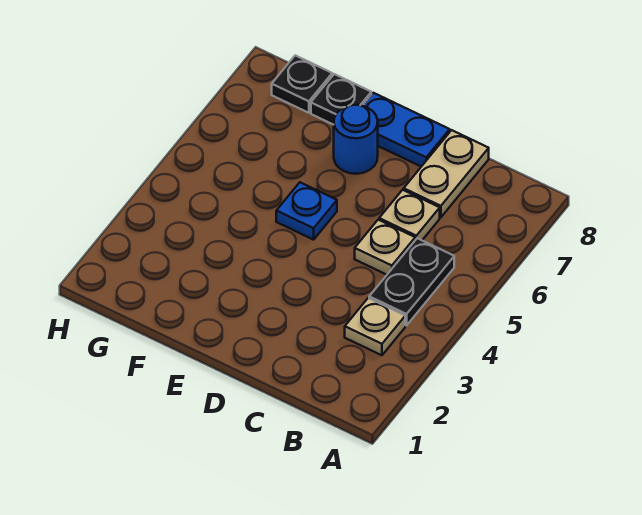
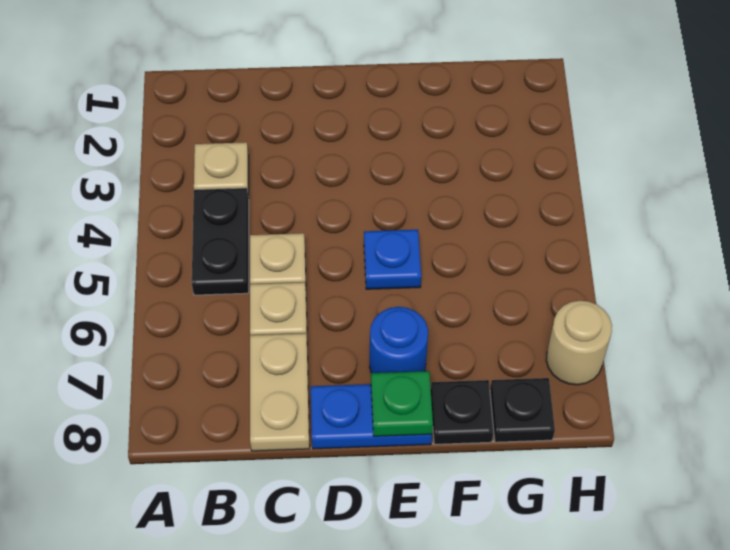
none -> green plate E8 level 2
none -> tan round brick H7 level 1

